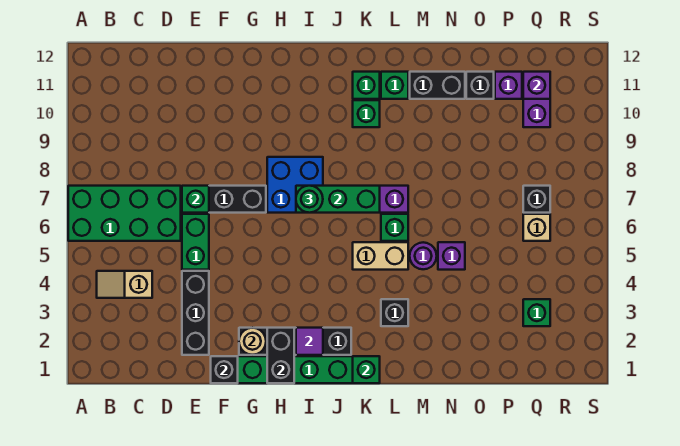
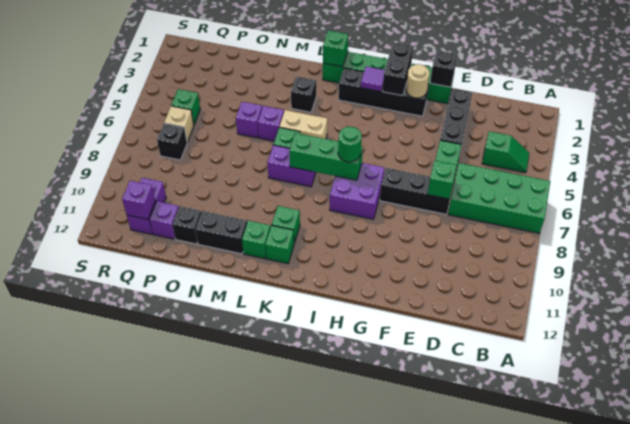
tan slope B4:C4 level 1 top C -> green slope B4:C4 level 1 top C
blue brick H7:I8 level 1 -> purple brick H7:I8 level 1
purple round brick M5 level 1 -> purple brick M5 level 1
green brick Q3 level 1 -> green brick Q5 level 1

